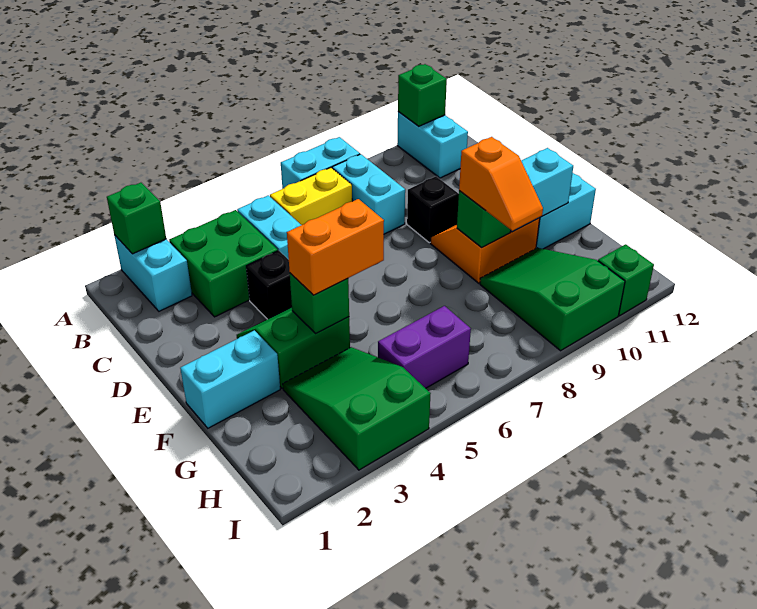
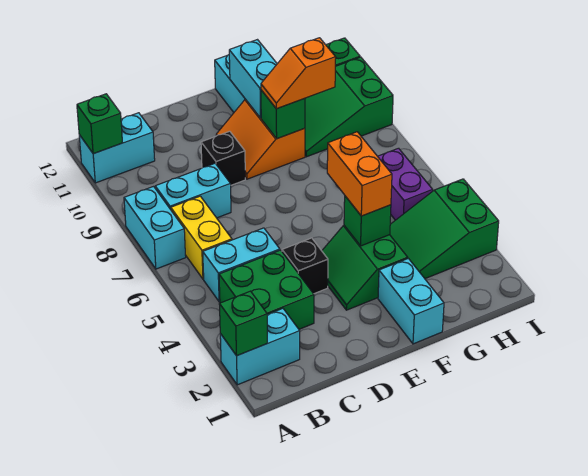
orange slope F9:G9 level 3 top F -> orange slope F9:G9 level 3 top G

